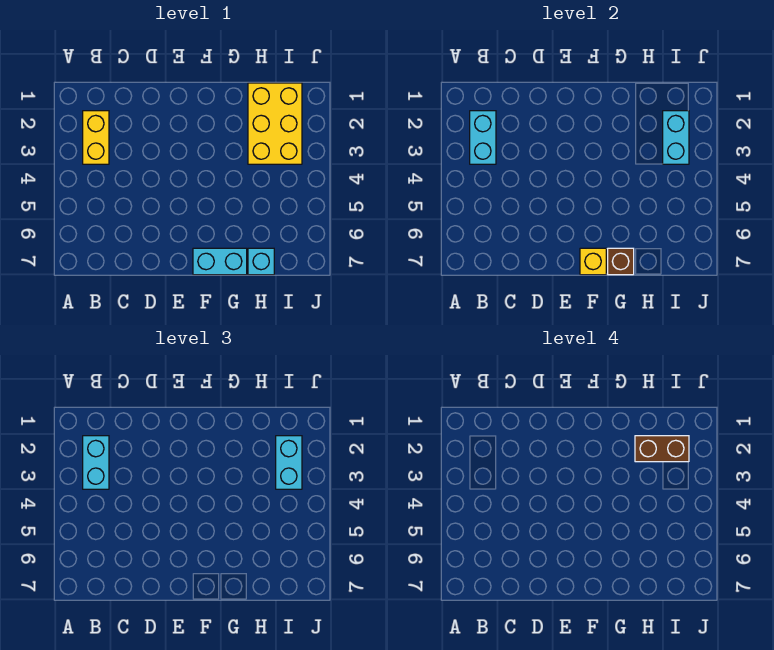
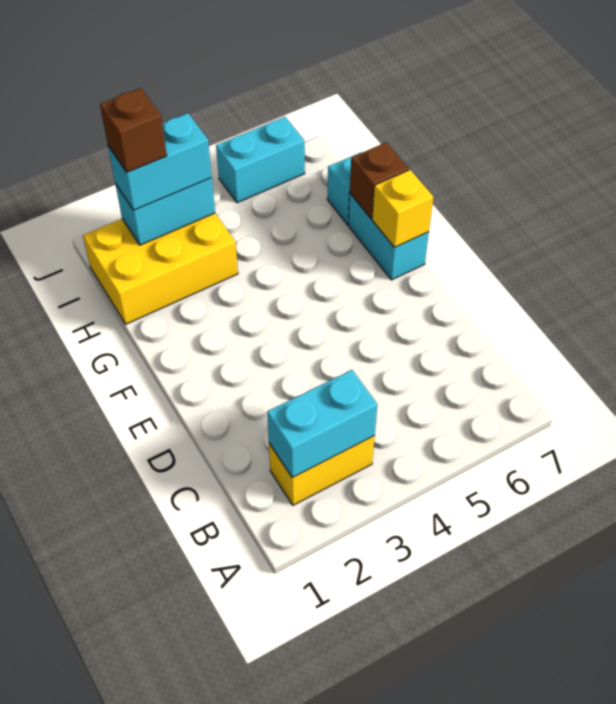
cyan brick B2:B3 level 3 -> cyan brick J5:J6 level 1
brown brick H2:I2 level 4 -> brown brick I2 level 4

